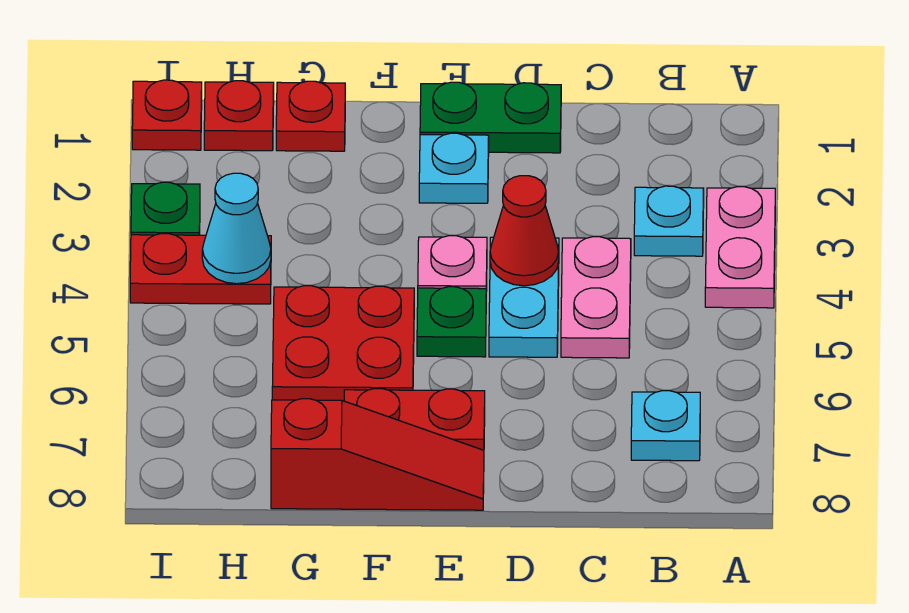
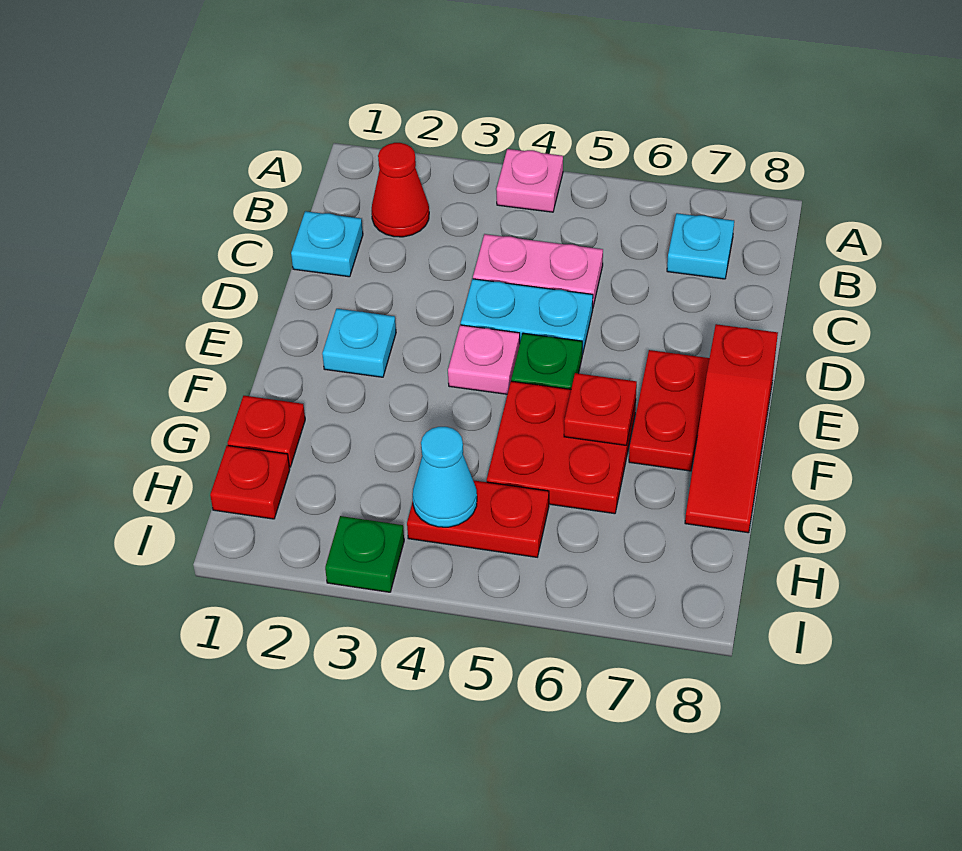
pink plate A3:A4 level 1 -> pink plate A4 level 1
cyan plate B3 level 1 -> cyan plate C1 level 1
green plate D1:E1 level 1 -> none
red cone D4 level 2 -> red cone B2 level 1
red slope E8:G8 level 1 top G -> red slope E8:G8 level 1 top E
red plate H4:I4 level 1 -> red plate H4:H5 level 1
red plate I1 level 1 -> red plate F6 level 2

